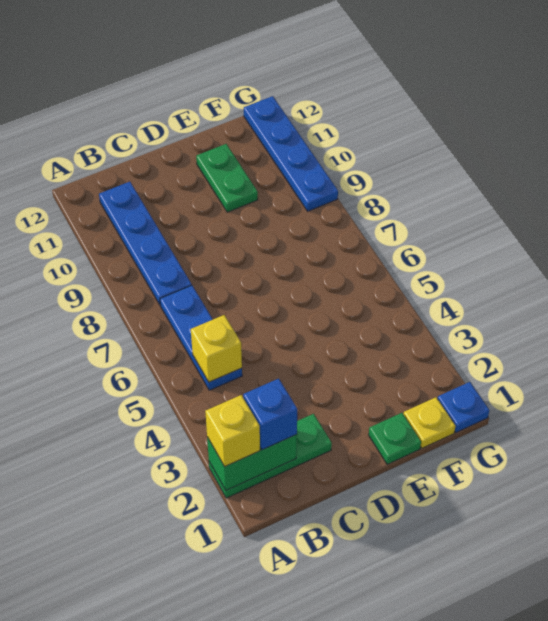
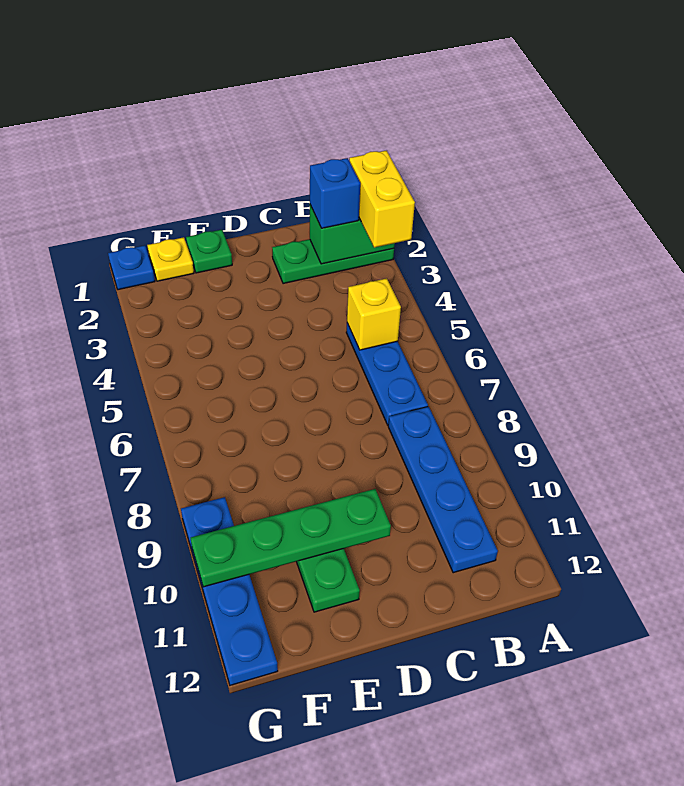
yellow brick A2 level 3 -> yellow brick A2:A3 level 3
none -> green plate D10:G10 level 2

